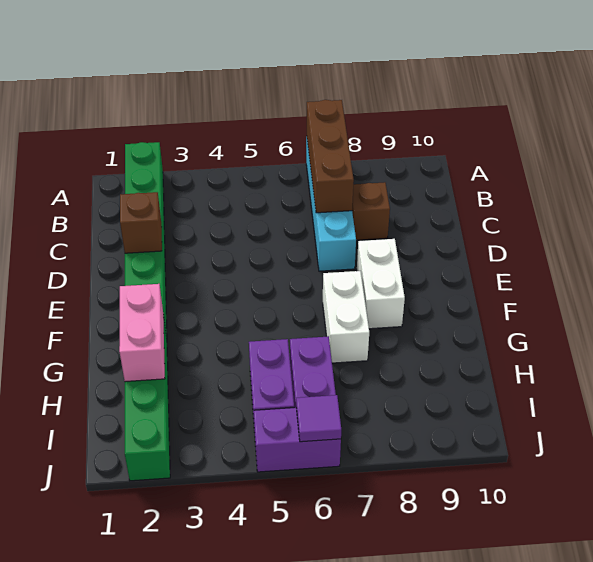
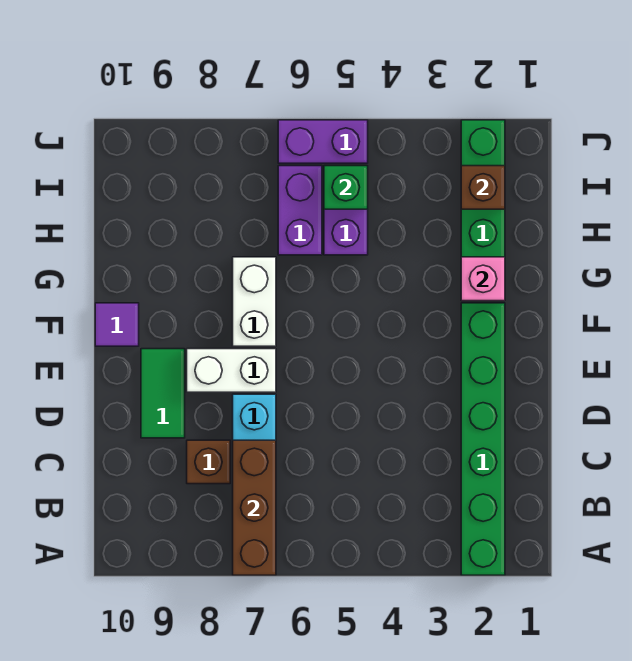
brown brick D2 level 2 -> brown brick I2 level 2
none -> green tile D9:E9 level 1
white brick E8:F8 level 1 -> white brick E7:E8 level 1
pink brick G2:H2 level 2 -> pink brick G2 level 2
none -> green brick I5 level 2
purple tile J6 level 2 -> purple tile F10 level 1

